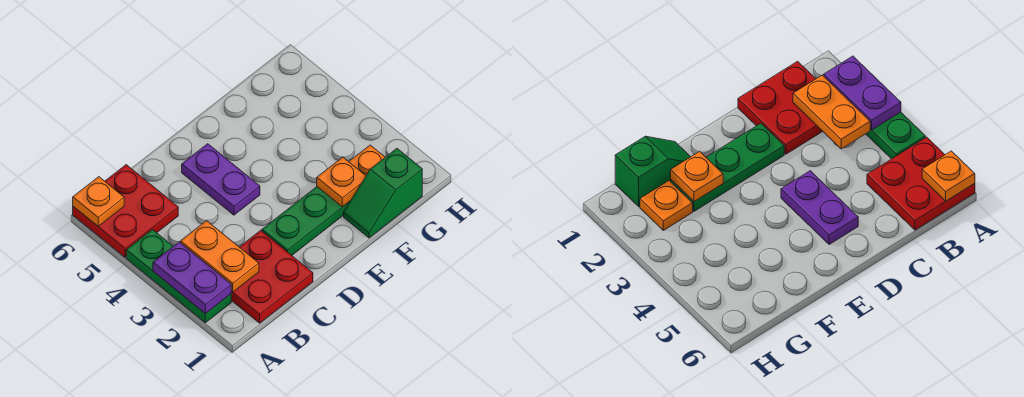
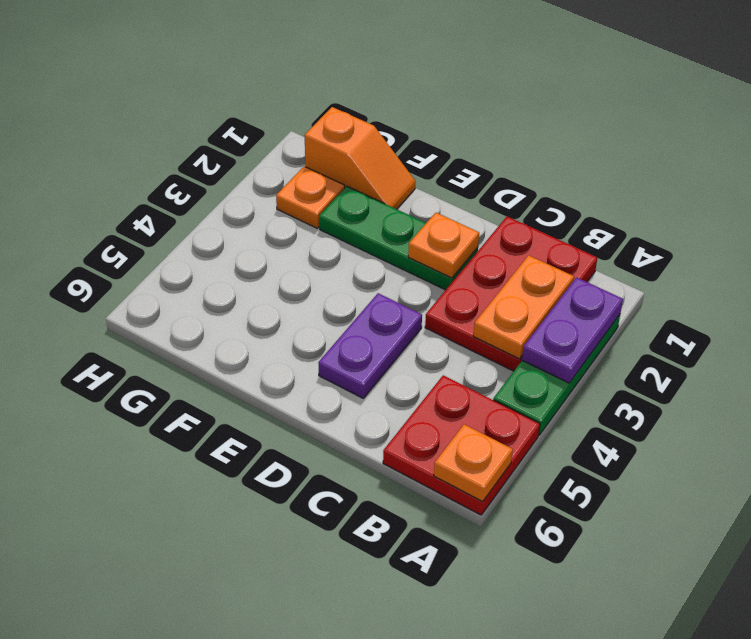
red plate B1:C2 level 1 -> red plate B1:C3 level 1
green slope F1:G1 level 1 top G -> orange slope F1:G1 level 1 top G
orange plate F2 level 2 -> orange plate D2 level 2

